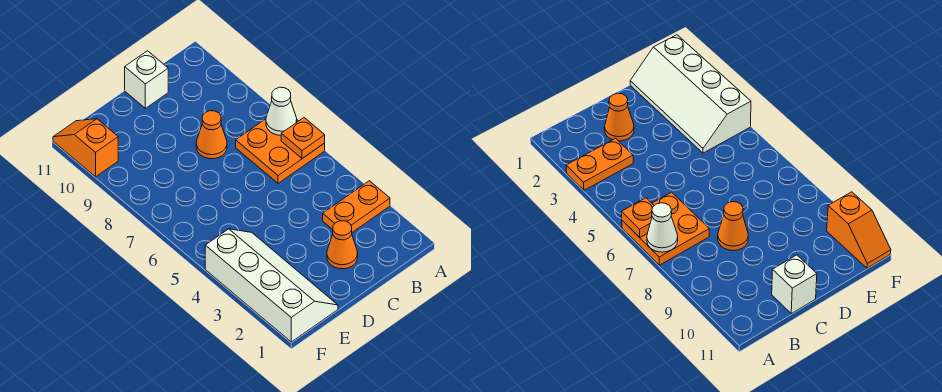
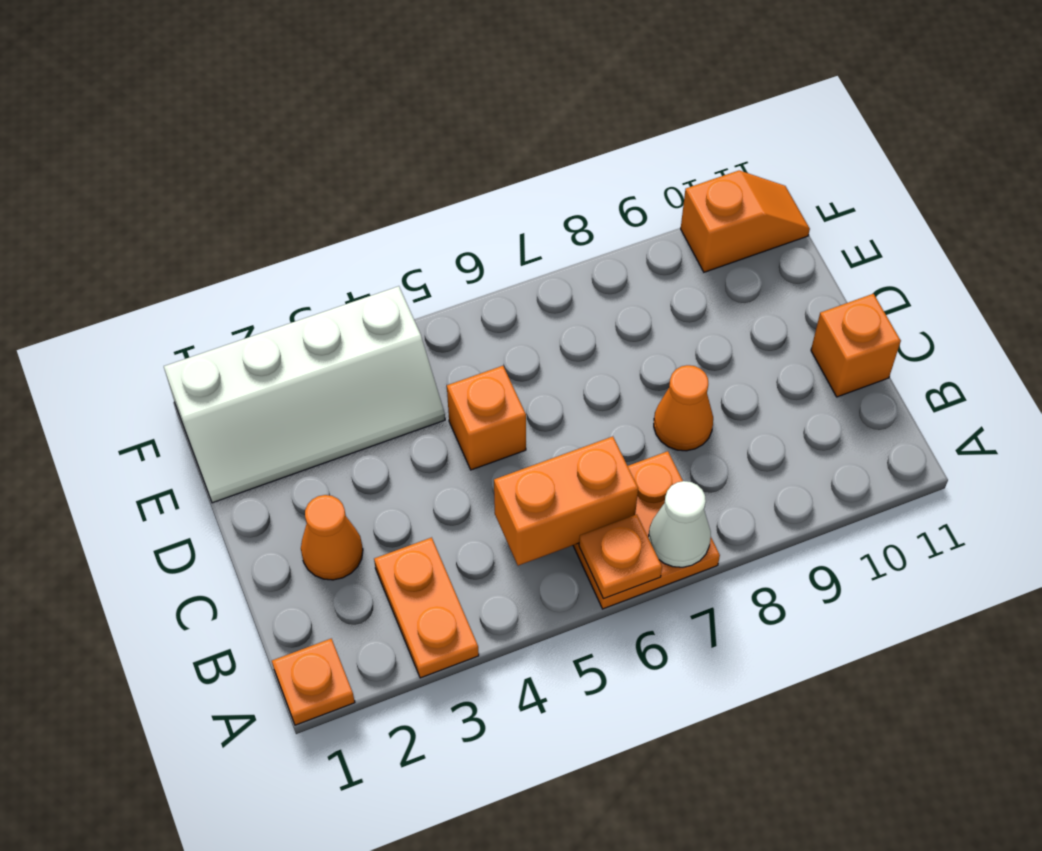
none -> orange plate A1 level 1
none -> orange brick B5:B6 level 2
white brick C11 level 1 -> orange brick C11 level 1
none -> orange brick D5 level 1

